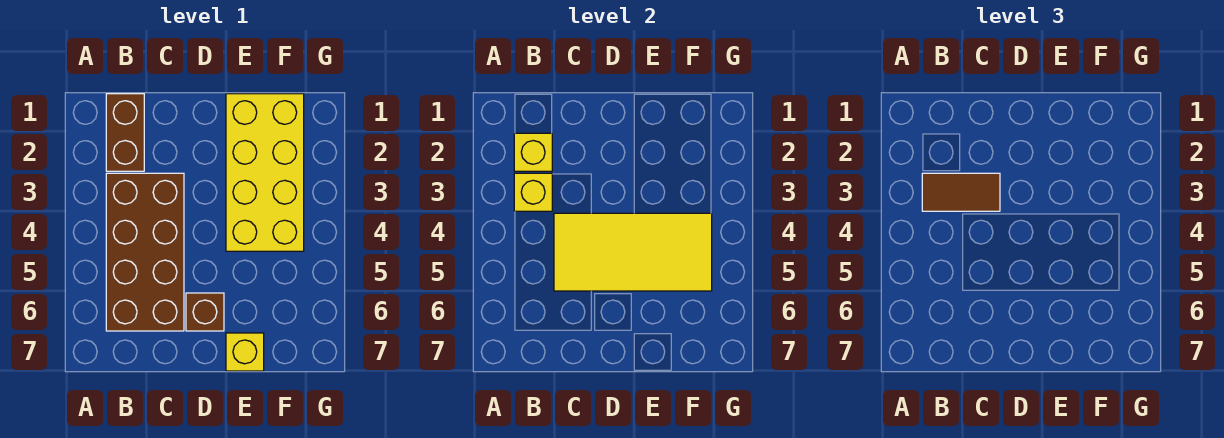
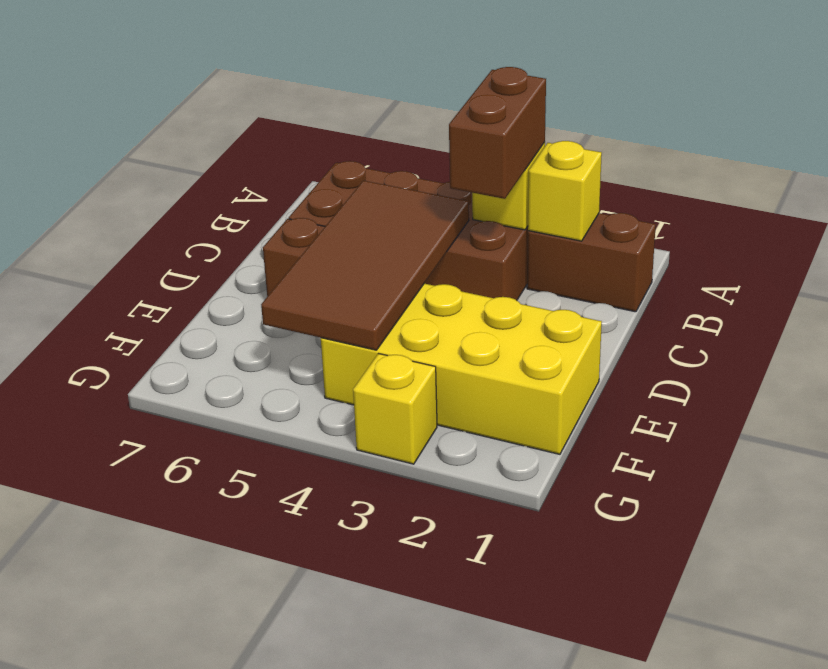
brown tile B3:C3 level 3 -> brown brick B3:C3 level 3
yellow tile C4:F5 level 2 -> brown tile C4:F5 level 2
yellow brick E7 level 1 -> yellow brick G3 level 1

